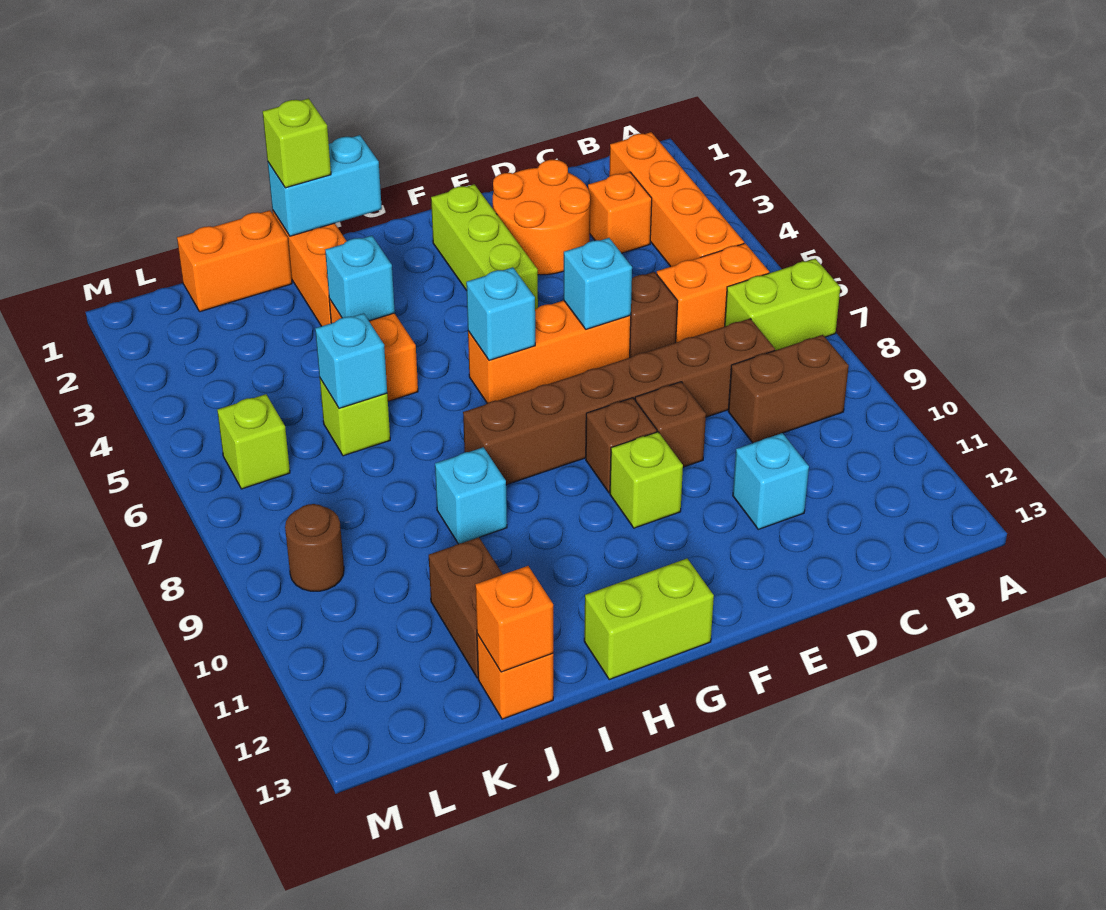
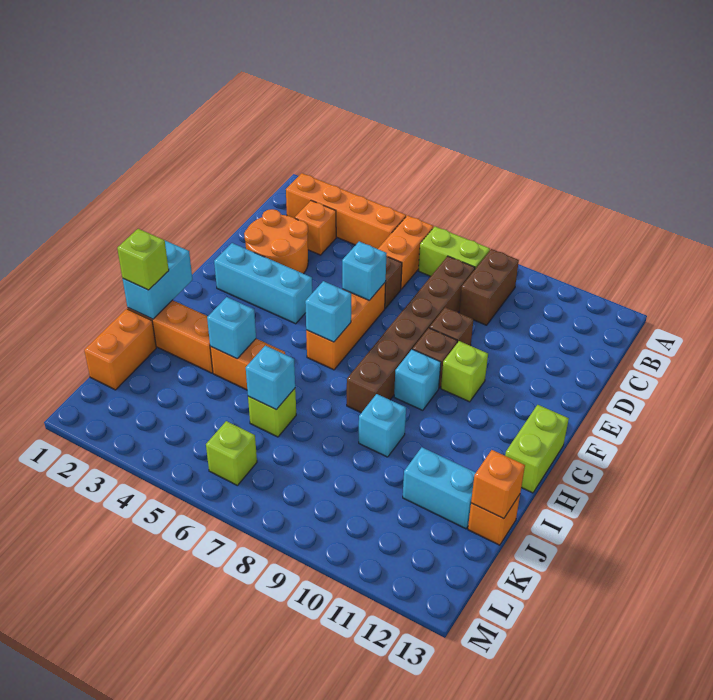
lime brick A7:B7 level 1 -> lime brick B7:B8 level 1
cyan brick D11 level 1 -> cyan brick G9 level 1
lime brick F2:F4 level 1 -> cyan brick F2:F4 level 1
brown brick J11:J12 level 1 -> cyan brick J11:J12 level 1
brown round brick L9 level 1 -> none

